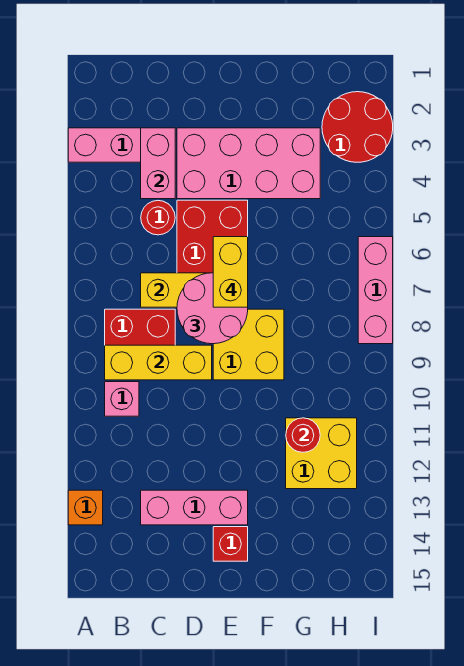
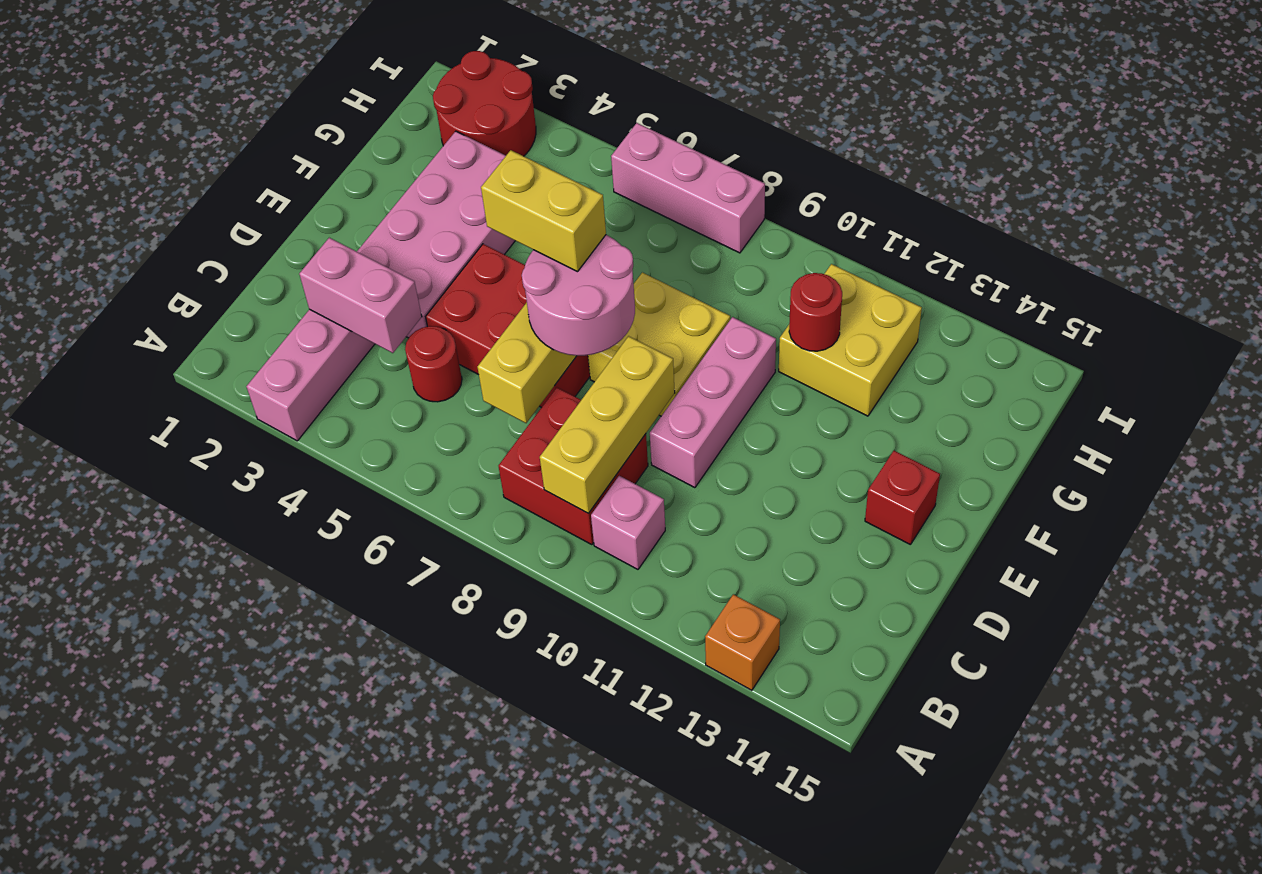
pink brick C13:E13 level 1 -> pink brick D10:F10 level 1

